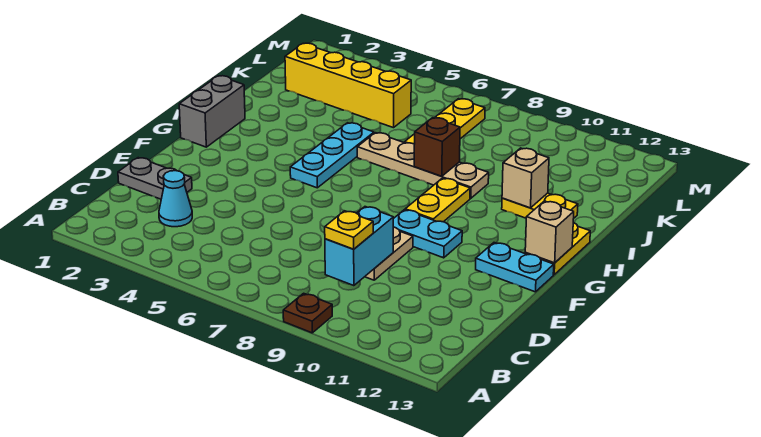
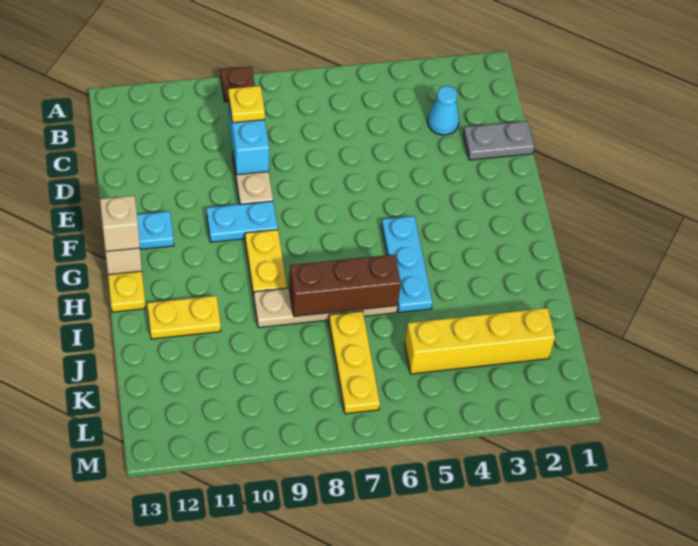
grey brick G1:H1 level 1 -> none
brown brick I8 level 2 -> brown brick I6:I8 level 2
tan brick I11 level 2 -> tan brick G13 level 3

